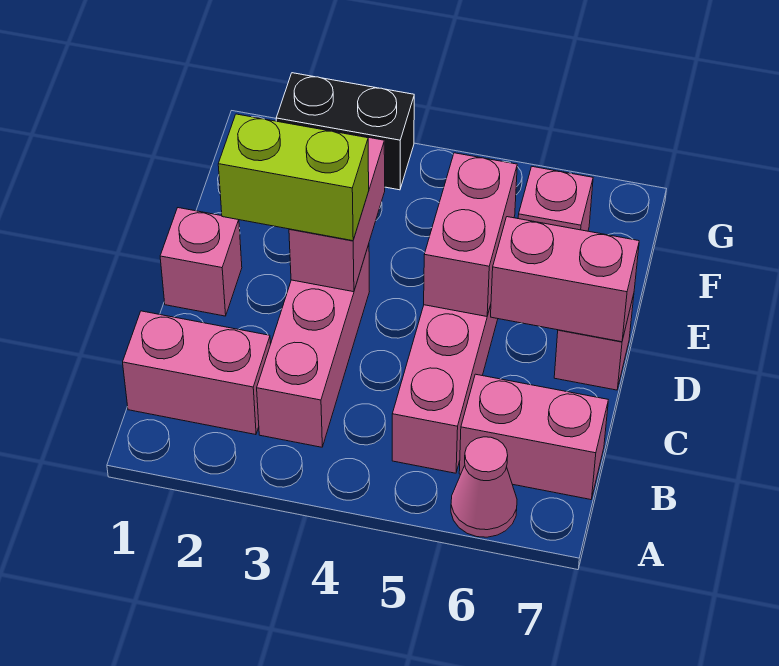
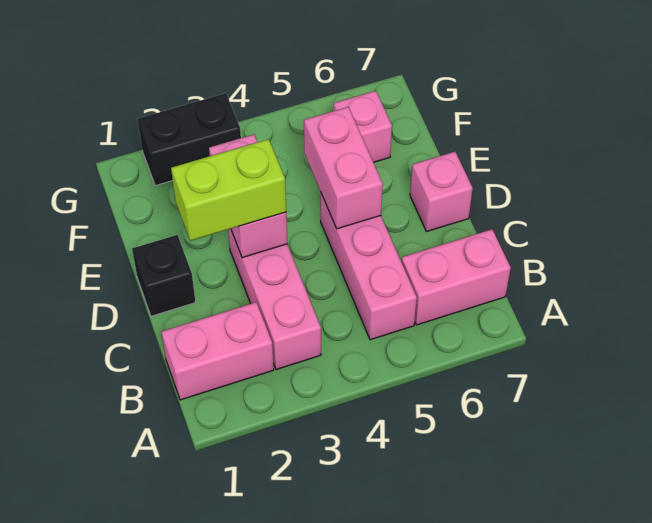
pink cone A6 level 1 -> none
pink brick D1 level 1 -> black brick D1 level 1
pink brick D6:D7 level 2 -> none

